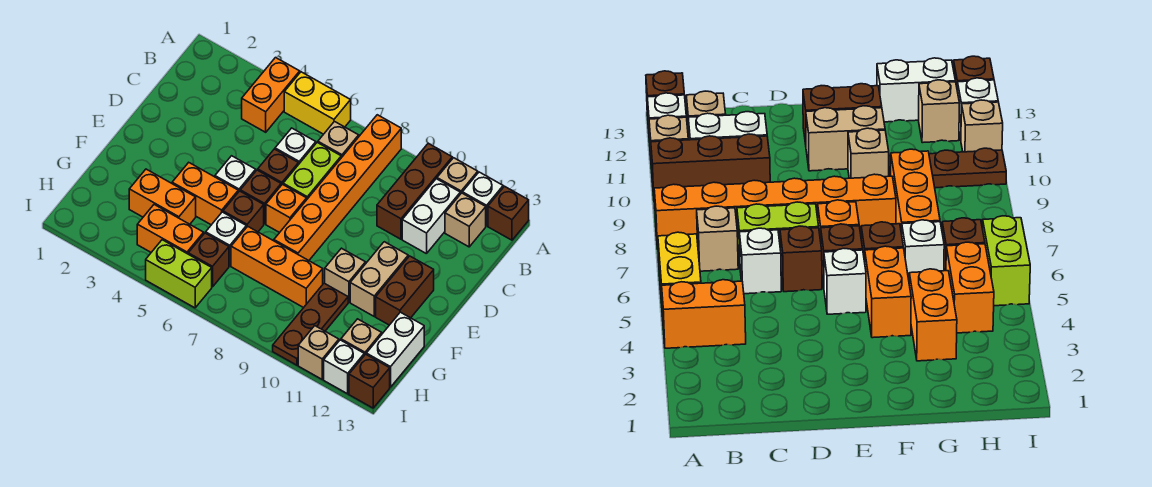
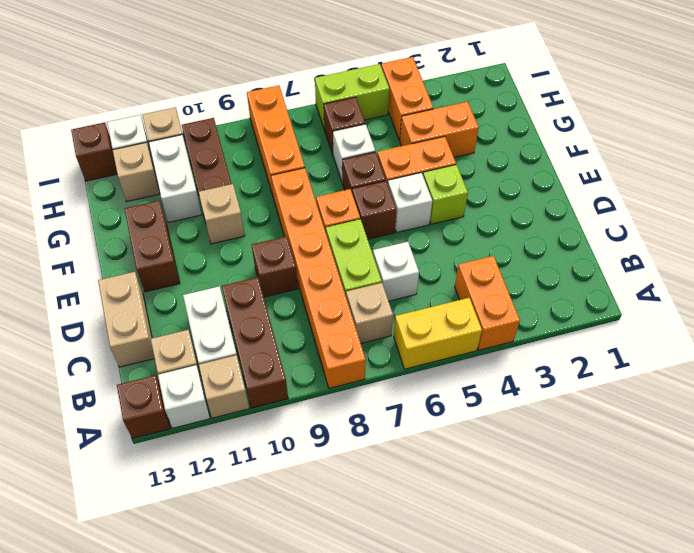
brown brick D6 level 1 -> brown brick D9 level 1
none -> lime brick E4 level 1
tan brick E11:F11 level 1 -> tan brick C13:D13 level 1
orange brick G7:G9 level 1 -> orange brick G8:I8 level 1
white brick G13:H13 level 1 -> white brick G11:H11 level 1
orange brick H4:H5 level 1 -> orange brick H4:I4 level 1

